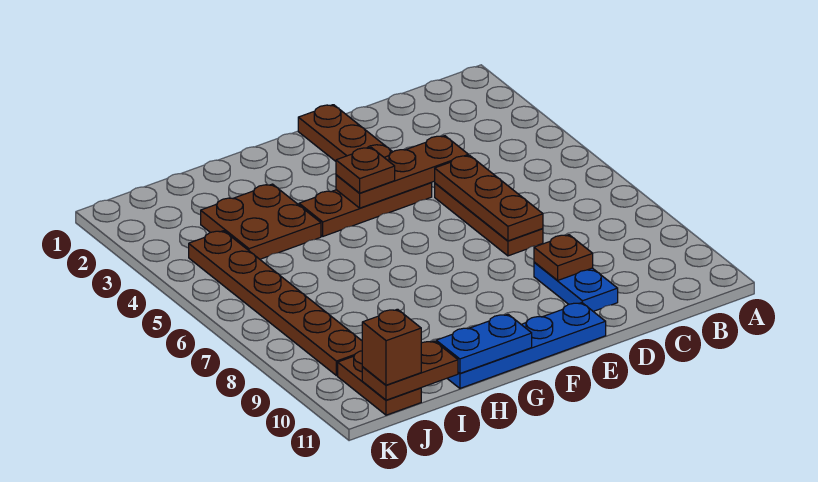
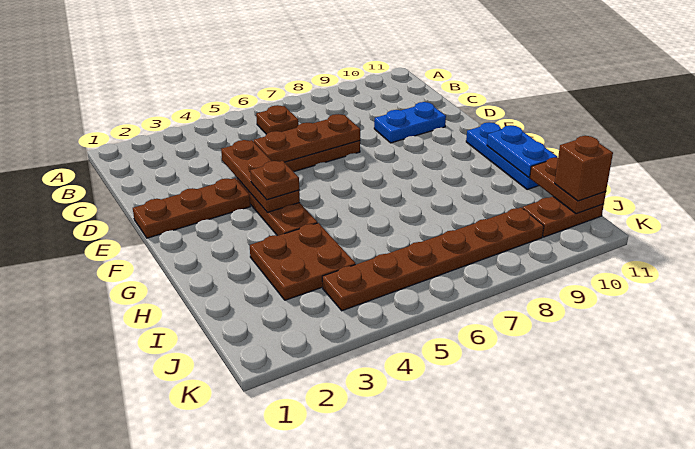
brown plate D9 level 2 -> brown plate B6 level 1
blue plate E11:H11 level 1 -> blue plate F11:H11 level 1

